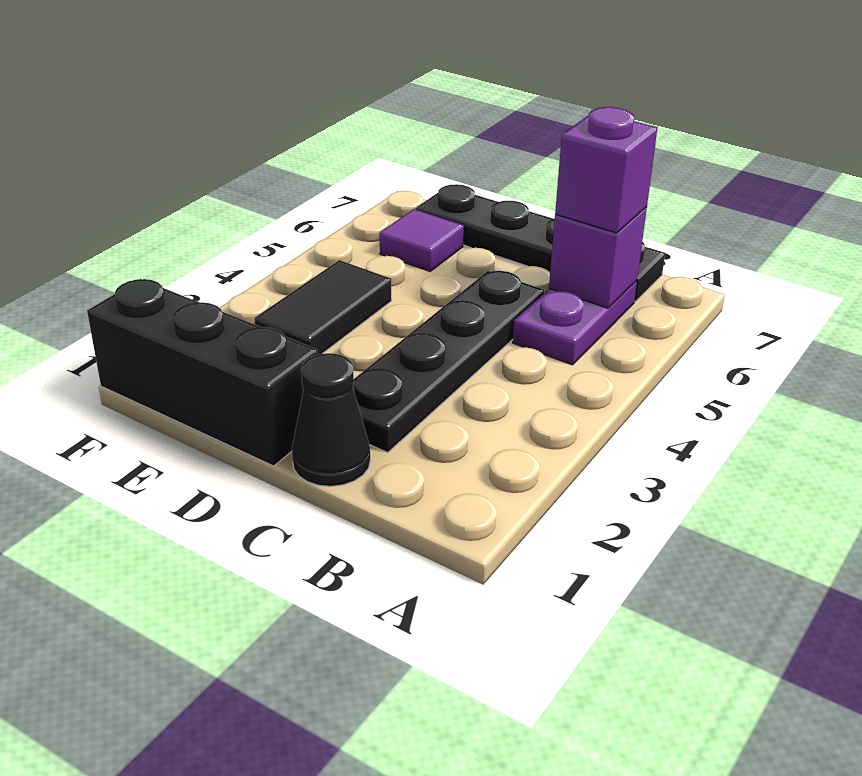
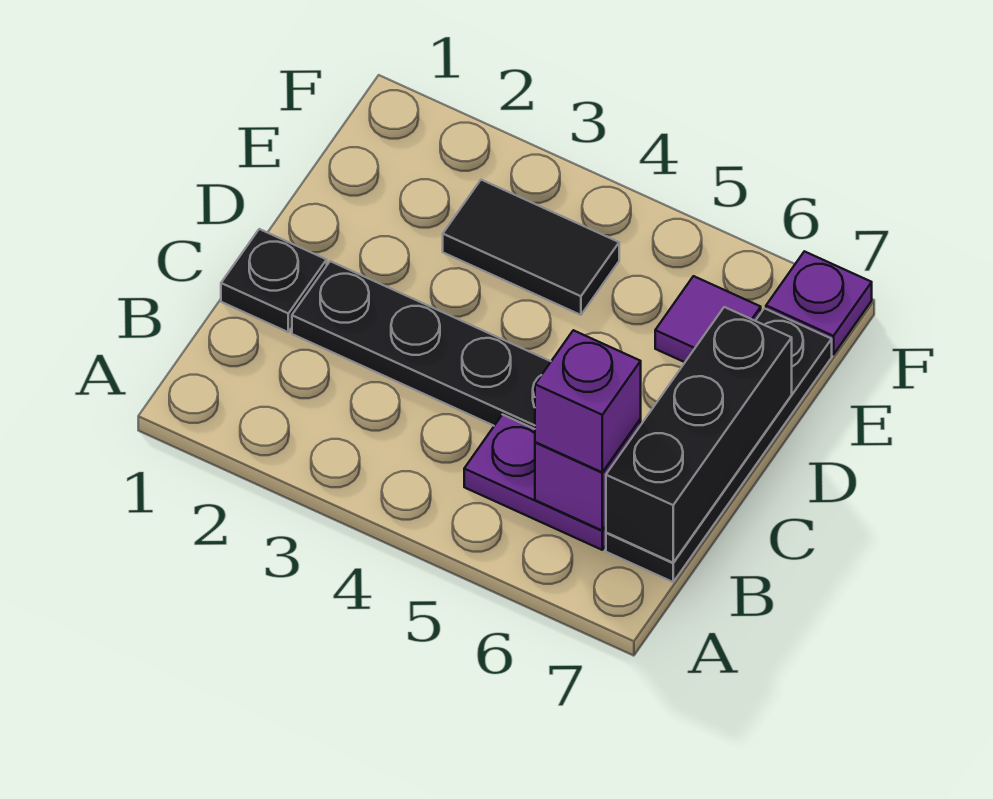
black cone C1 level 1 -> black plate C1 level 1
black brick D1:F1 level 1 -> black brick B7:D7 level 2
none -> purple plate F7 level 1

